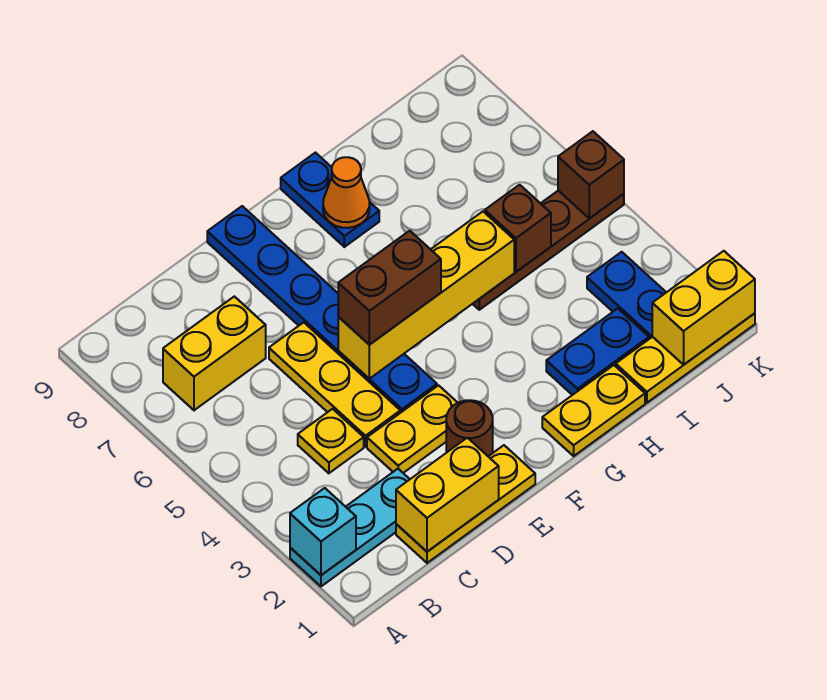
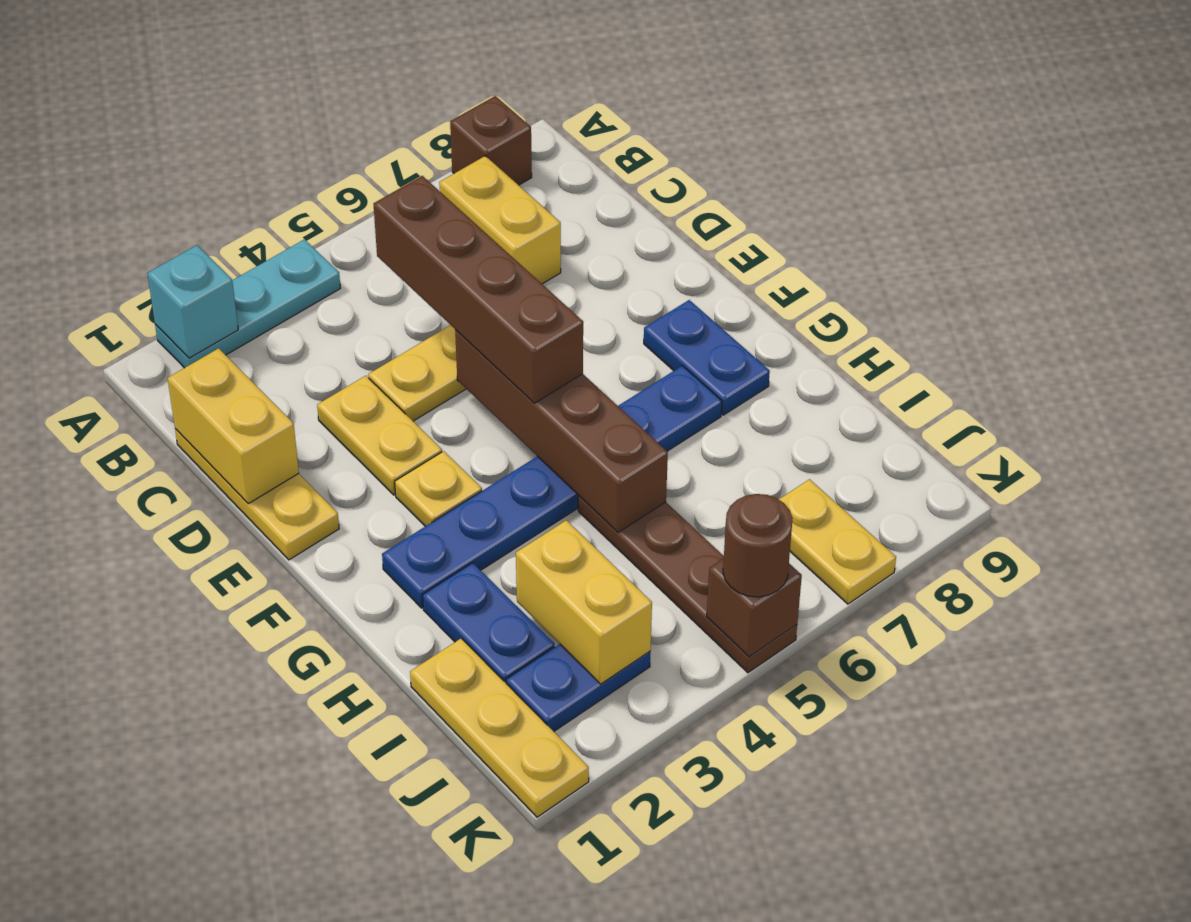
cyan plate A2:C2 level 1 -> cyan plate A2:A4 level 1
yellow plate C4 level 1 -> yellow plate F3 level 1
brown round brick E2 level 1 -> brown round brick K5 level 3
blue plate E4:E9 level 1 -> blue plate G2:G7 level 1
yellow brick E5:H5 level 2 -> brown brick E5:H5 level 2
brown brick E5:F5 level 3 -> brown brick C5:F5 level 3
yellow plate G1:H1 level 1 -> yellow plate J7:K7 level 1
blue plate G8:G9 level 1 -> blue plate F8:G8 level 1
orange cone G8 level 2 -> none
brown brick I5 level 2 -> brown brick A8 level 1
yellow brick J1:K1 level 2 -> yellow brick I3:J3 level 2

